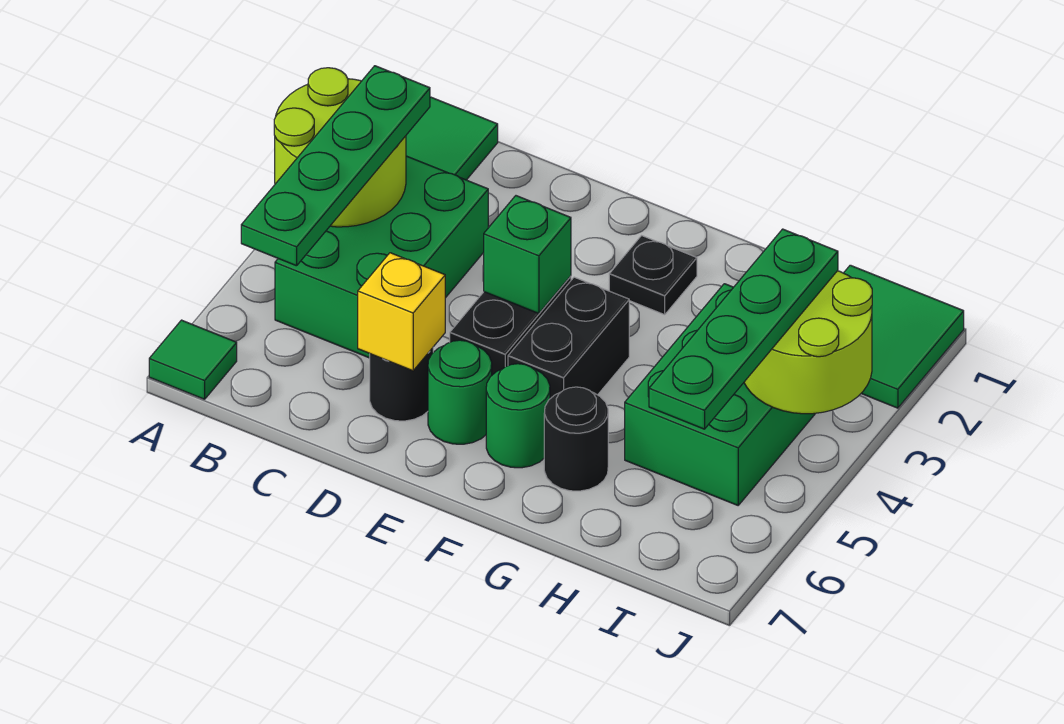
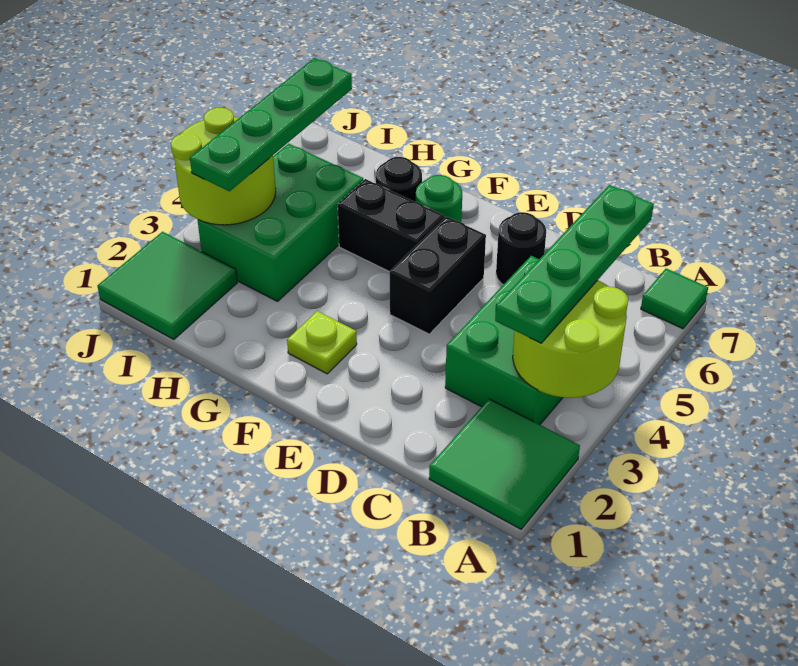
yellow brick D6 level 2 -> none
green brick E4 level 2 -> none
green round brick E6 level 1 -> none
black plate F2 level 1 -> lime plate F2 level 1
black brick F4:F5 level 1 -> black brick F5:G5 level 1

